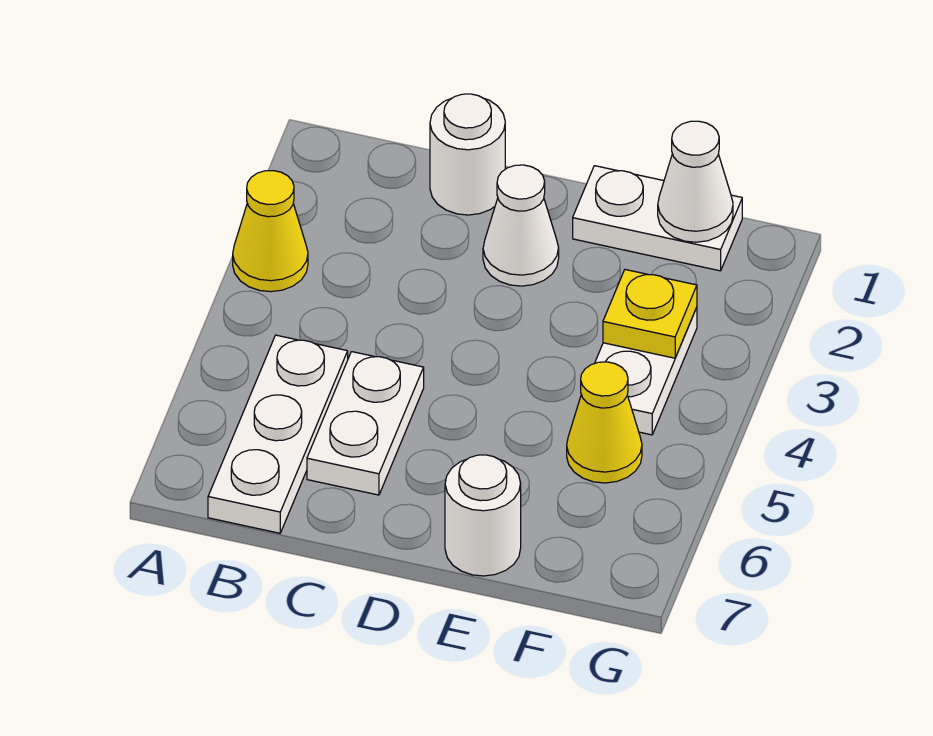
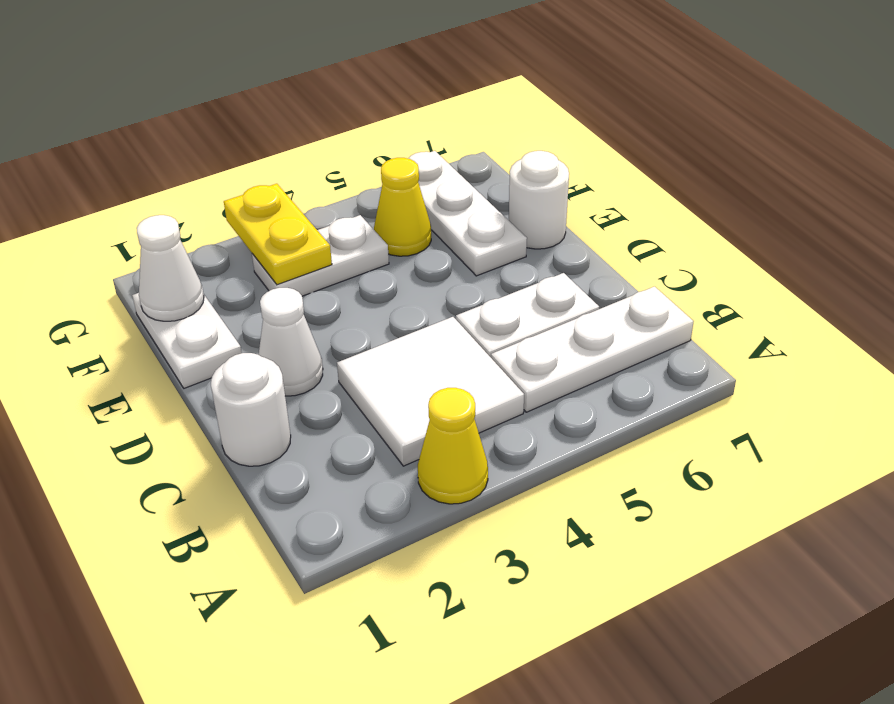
none -> white tile B3:C4 level 1
none -> white plate E6:G6 level 1
yellow plate F3 level 2 -> yellow plate F3:G3 level 2

